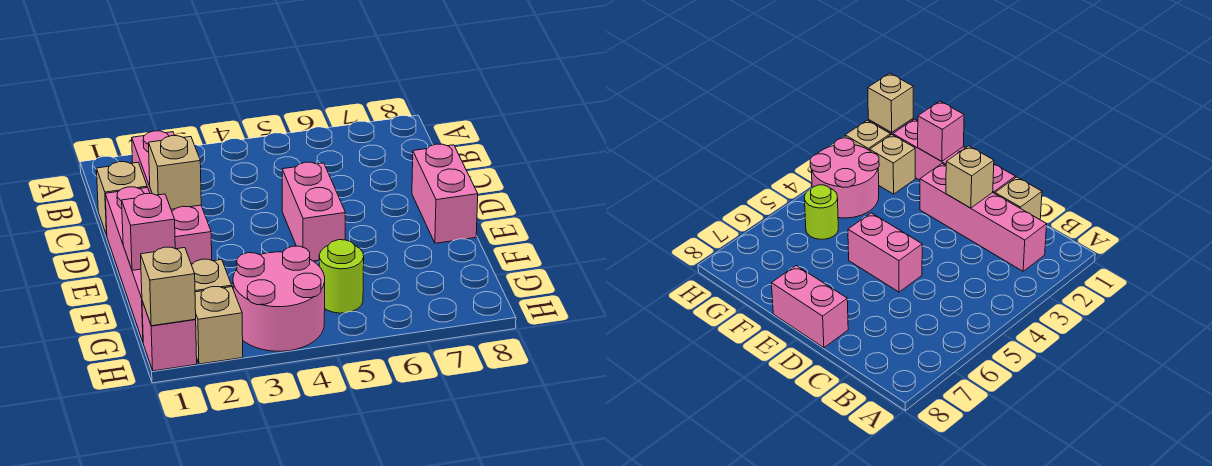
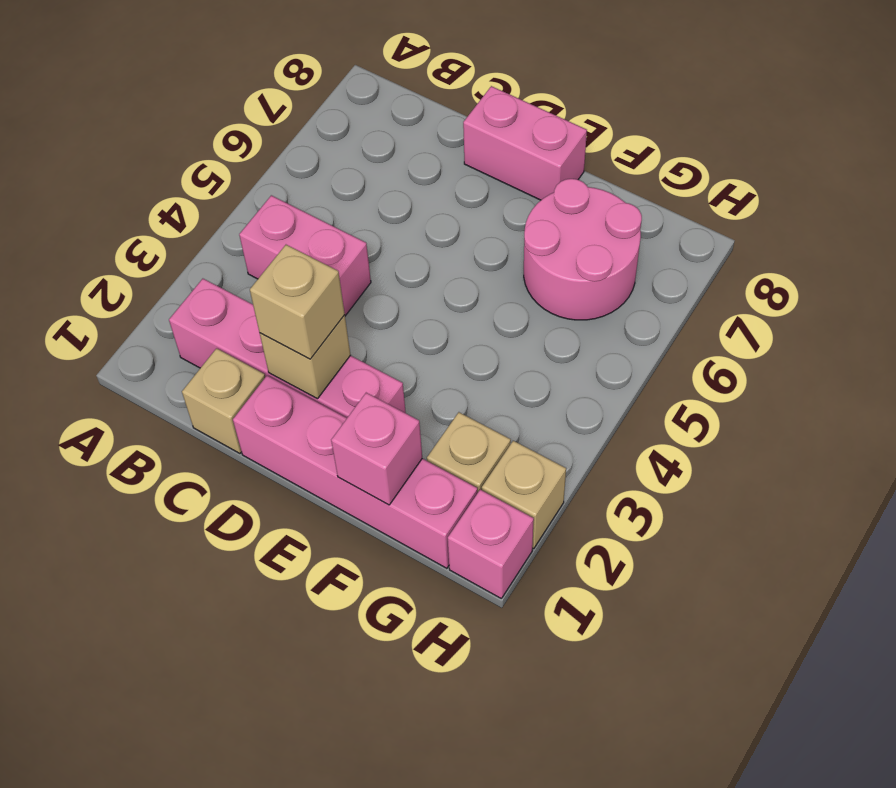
pink brick D5:E5 level 1 -> pink brick B4:C4 level 1
pink round brick G3:H4 level 1 -> pink round brick F6:G7 level 1
lime round brick G5 level 1 -> none
tan brick H1 level 2 -> tan brick D2 level 3

